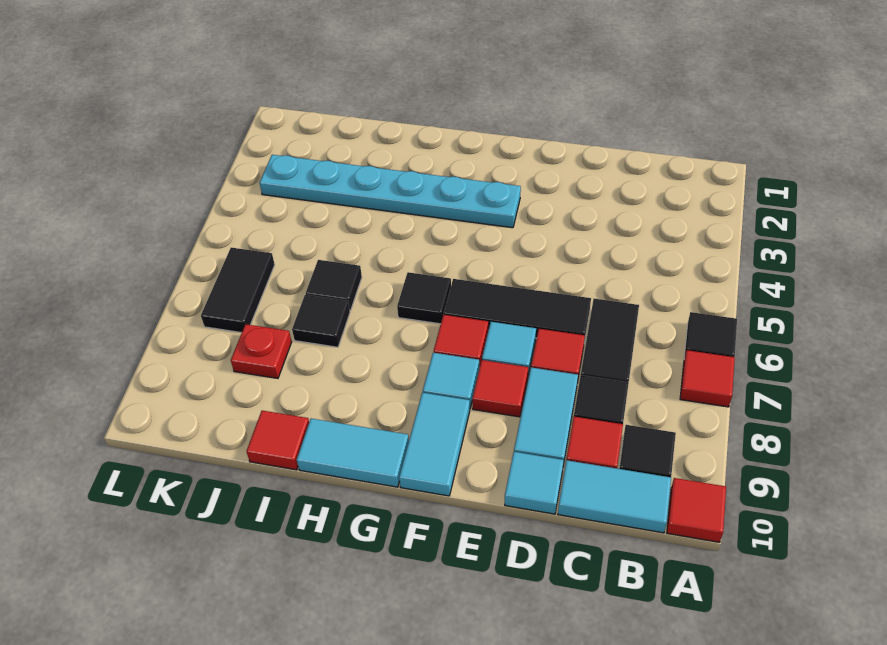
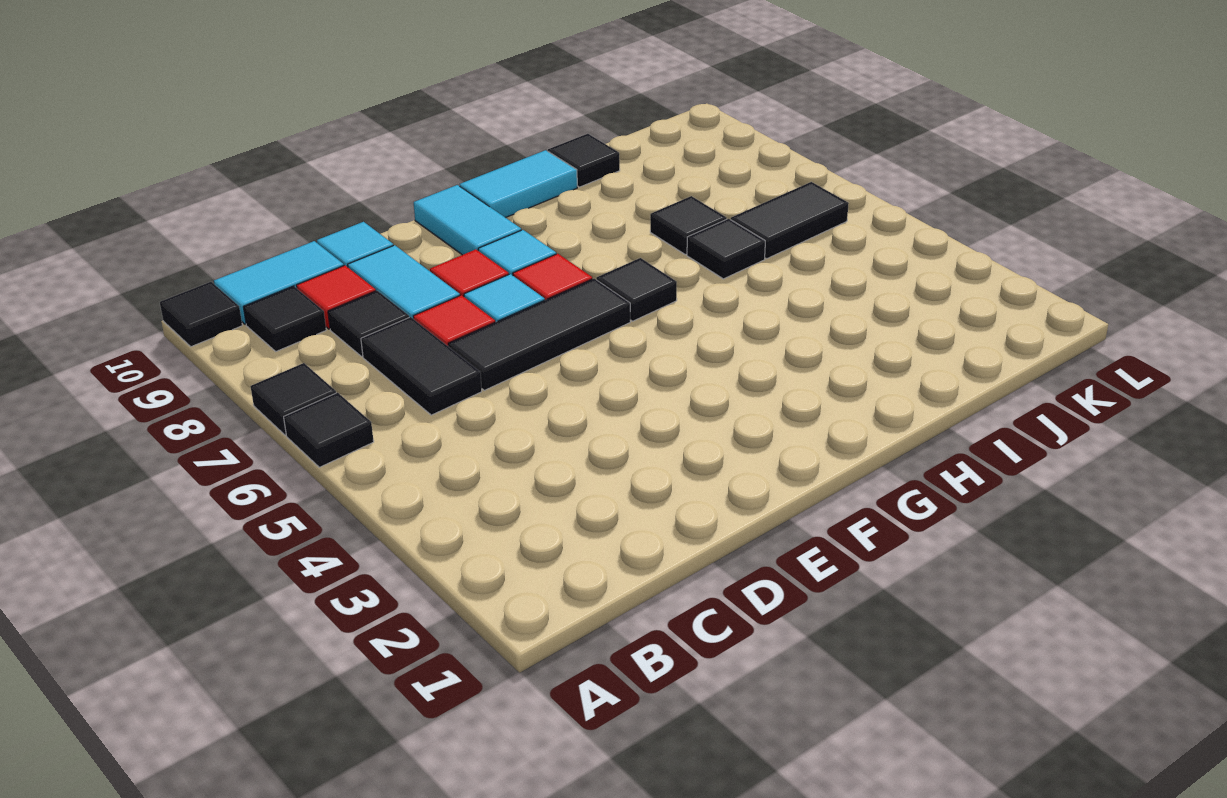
red tile A7 level 1 -> black tile A7 level 1
red tile A10 level 1 -> black tile A10 level 1
cyan plate F3:K3 level 1 -> none
red tile I10 level 1 -> black tile I10 level 1
red plate J8 level 1 -> none
black tile K6:K7 level 1 -> black tile J6:K6 level 1

